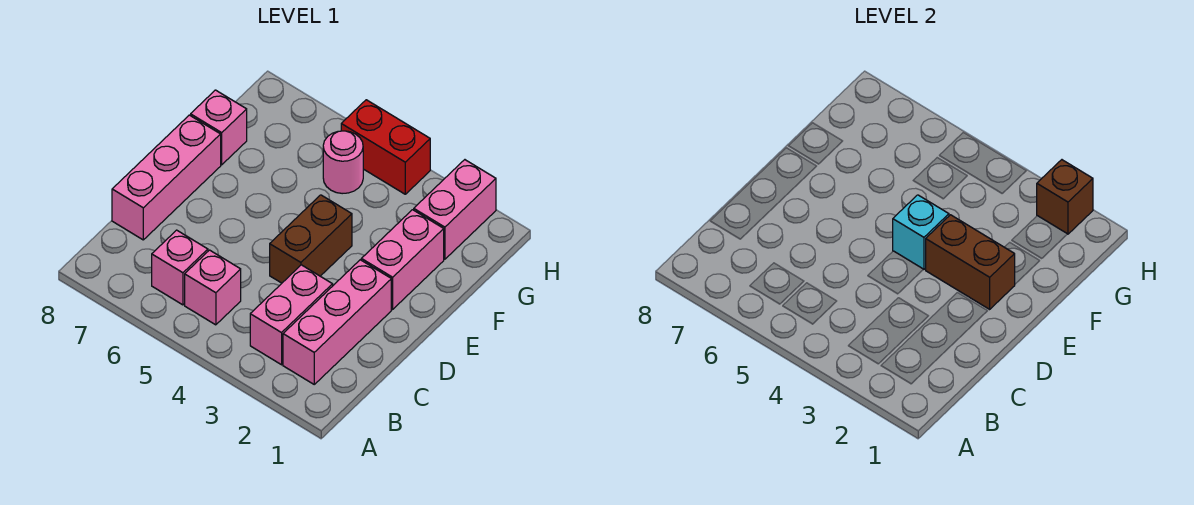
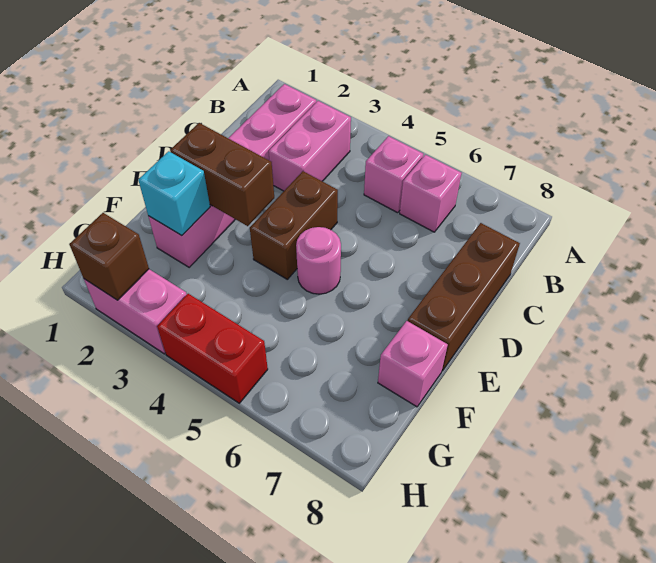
pink brick C8:E8 level 1 -> brown brick C8:E8 level 1
cyan brick E4 level 2 -> cyan brick F2 level 2
pink brick G2:H2 level 1 -> pink brick H2:H3 level 1
pink round brick G5 level 1 -> pink round brick E5 level 1

